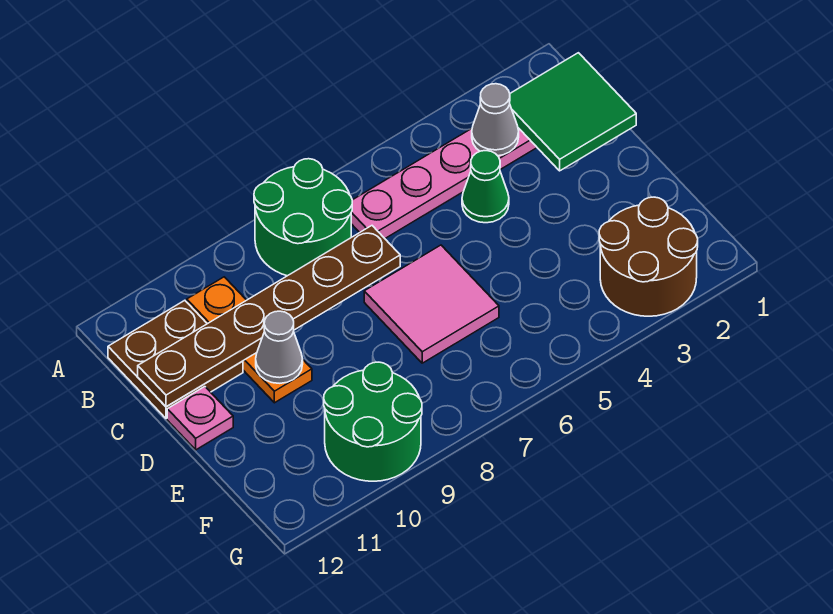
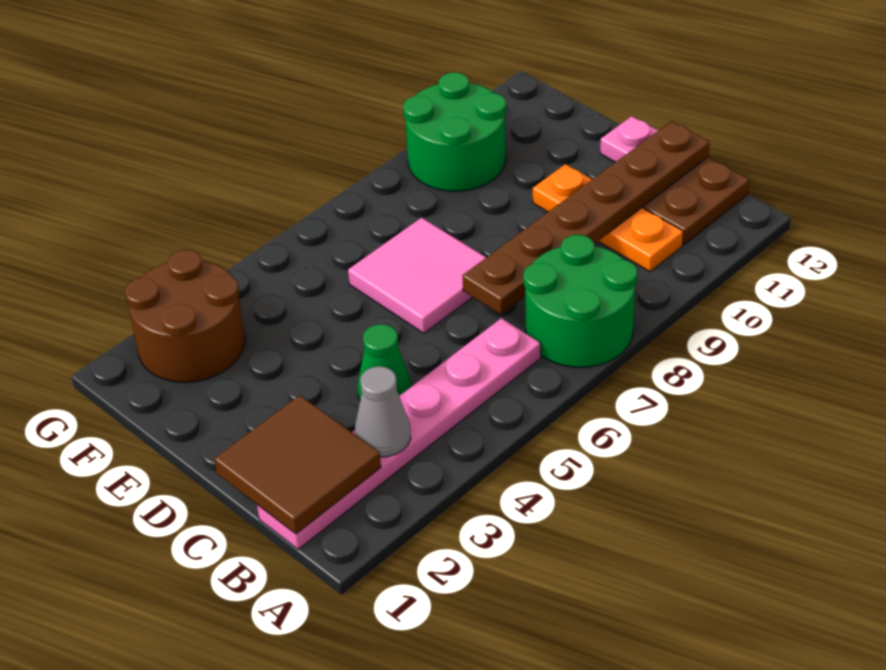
green tile B1:C2 level 2 -> brown tile B1:C2 level 2
grey cone D10 level 2 -> none

